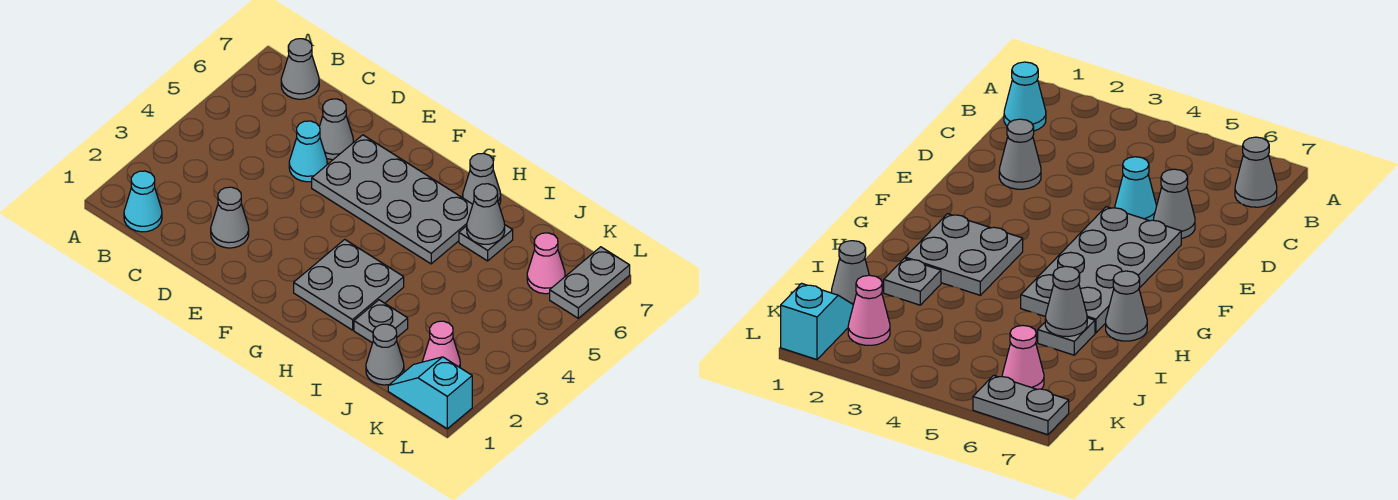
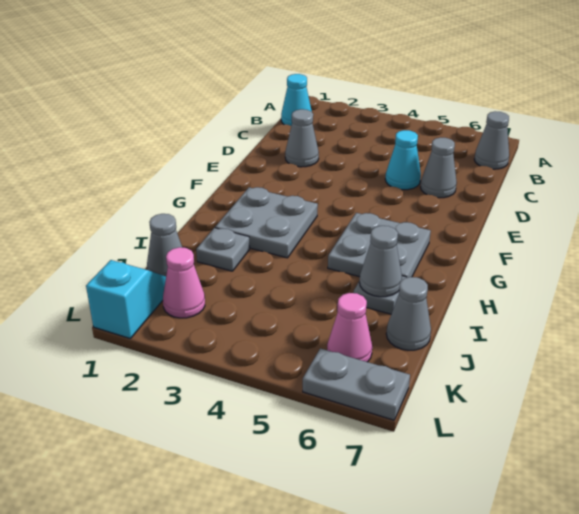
grey plate E5:H6 level 1 -> grey plate G5:H6 level 1
grey cone H7 level 1 -> grey cone J7 level 1

